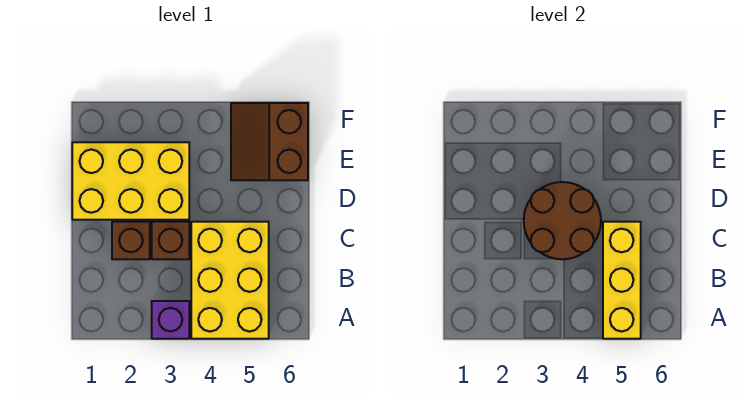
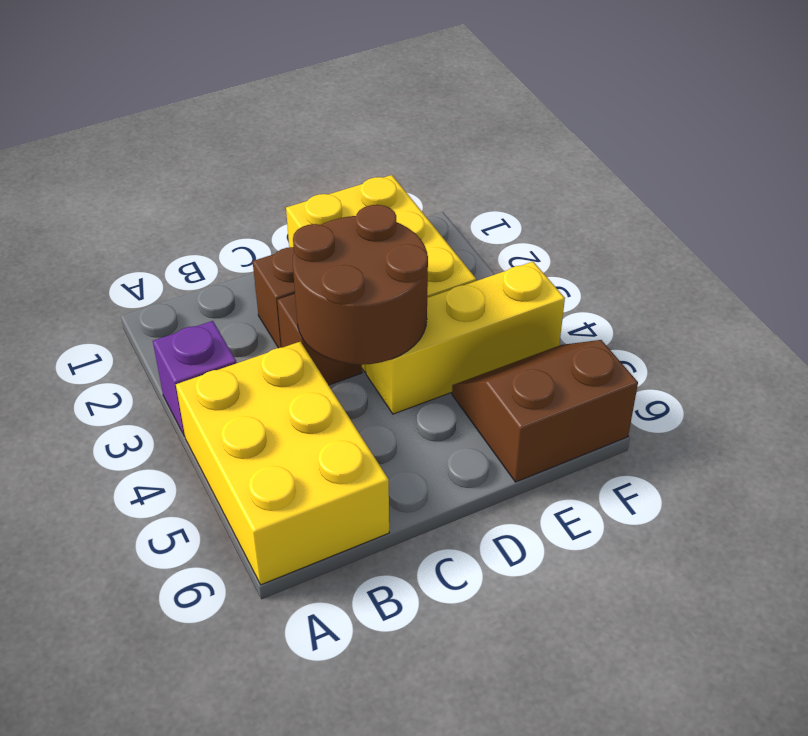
yellow brick A4:C5 level 1 -> yellow brick A4:B6 level 1
yellow brick A5:C5 level 2 -> yellow brick D4:F4 level 1

